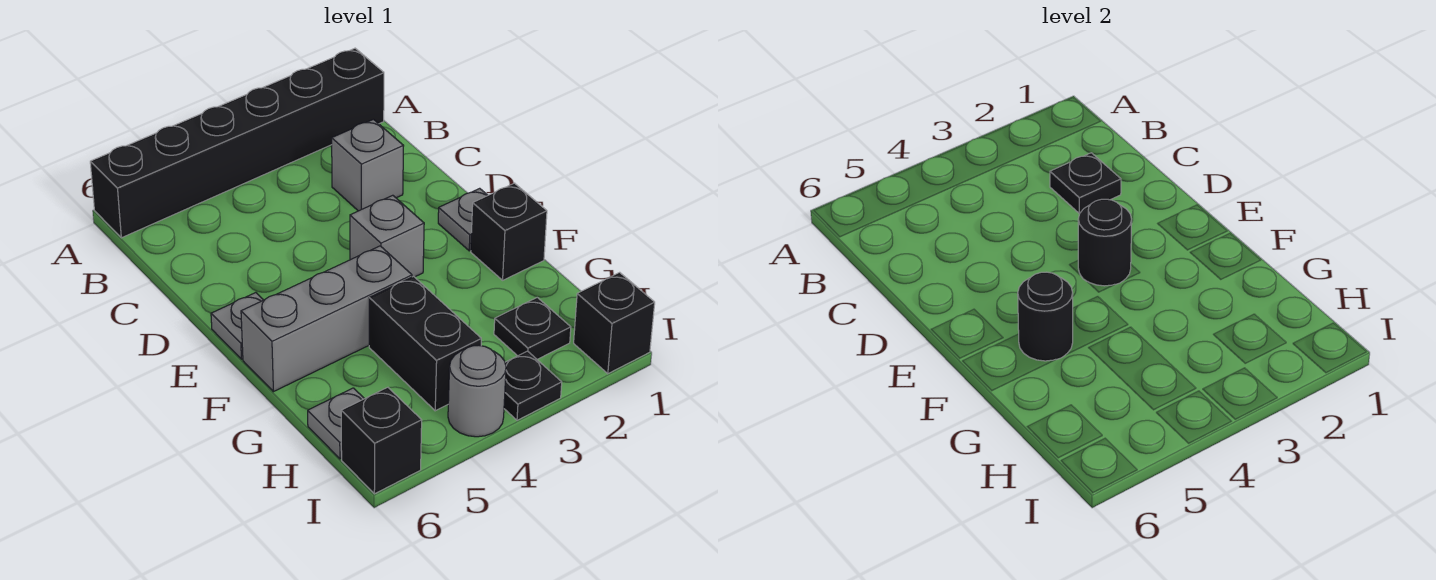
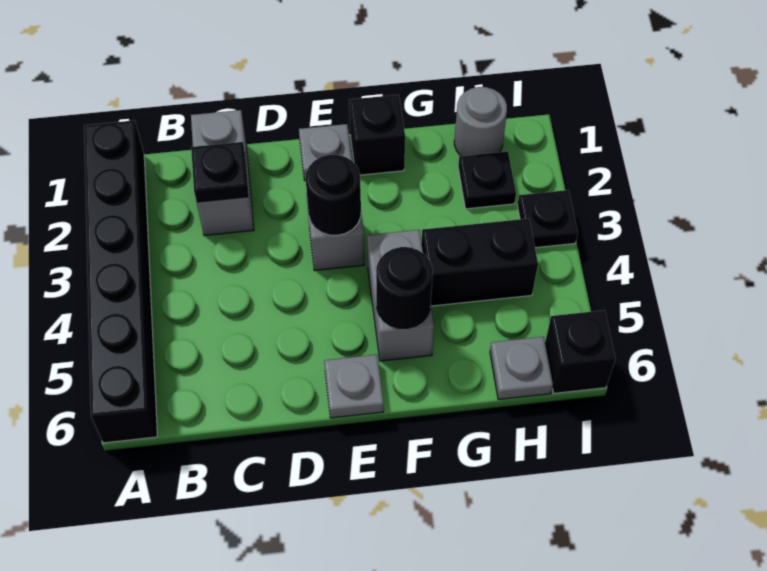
grey brick C2 level 1 -> grey brick C1:C2 level 1
grey brick F4:F6 level 1 -> grey brick F4:F5 level 1
black brick I1 level 1 -> none
grey round brick I4 level 1 -> grey round brick H1 level 1

